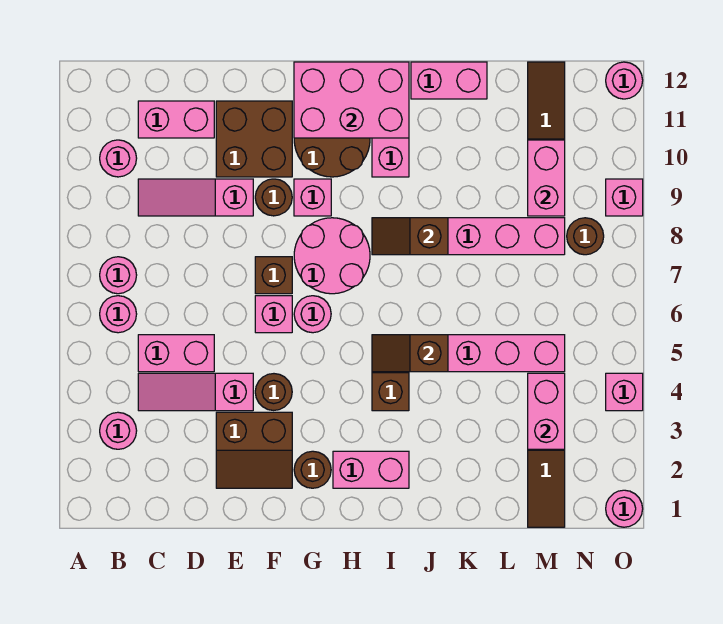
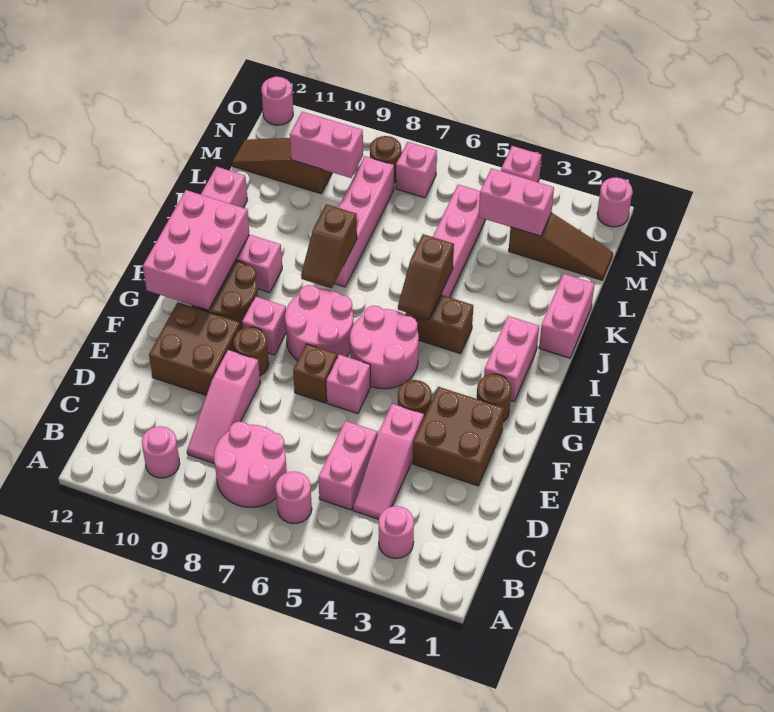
pink round brick B7 level 1 -> pink round brick B7:C8 level 1
pink brick C11:D11 level 1 -> pink brick J1:K1 level 1
brown slope E2:F3 level 1 top 3 -> brown brick E2:F3 level 1
pink round brick G6 level 1 -> pink round brick G5:H6 level 1
pink brick O9 level 1 -> pink brick N7 level 1

